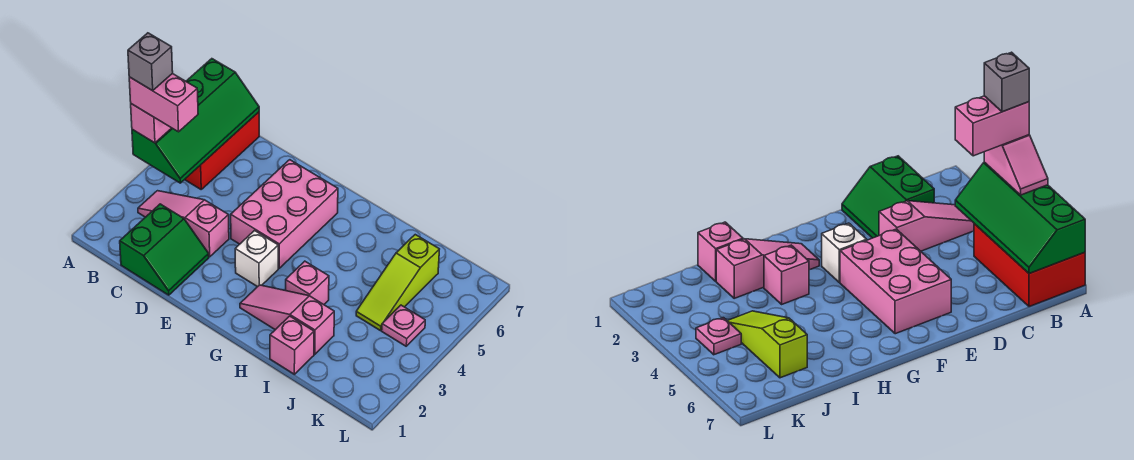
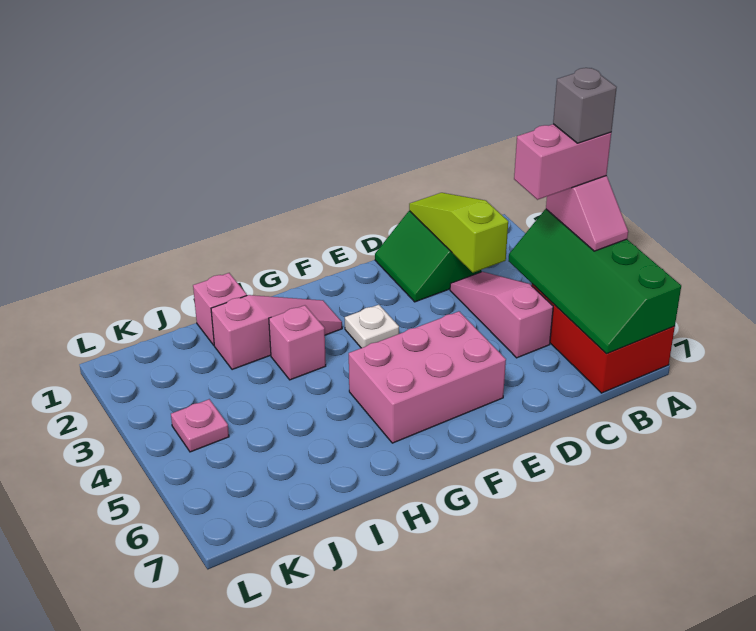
pink slope B3:D3 level 1 top D -> pink slope C3:C5 level 1 top 5
pink brick E4:F6 level 1 -> pink brick E5:G6 level 1
white brick F3 level 1 -> white plate F3 level 1
lime slope J4:J6 level 1 top 6 -> lime slope C1:C3 level 2 top 3

